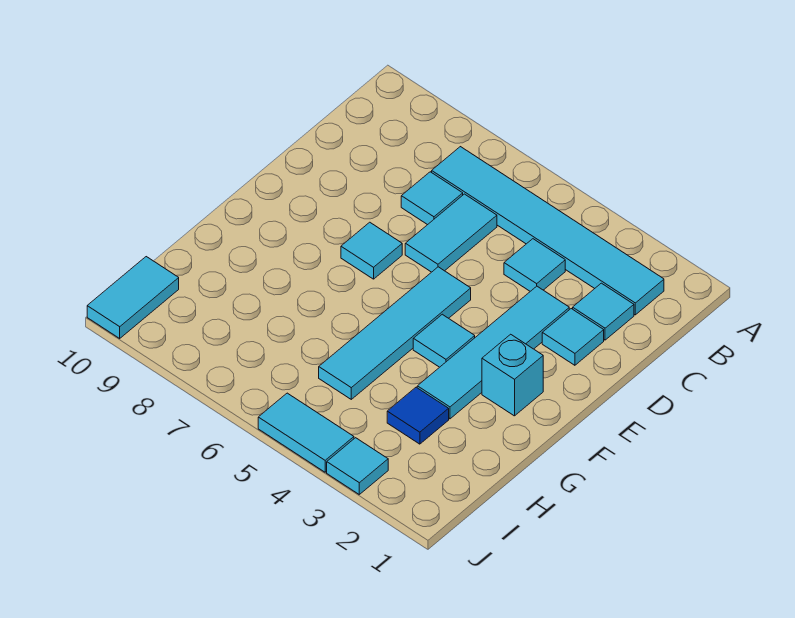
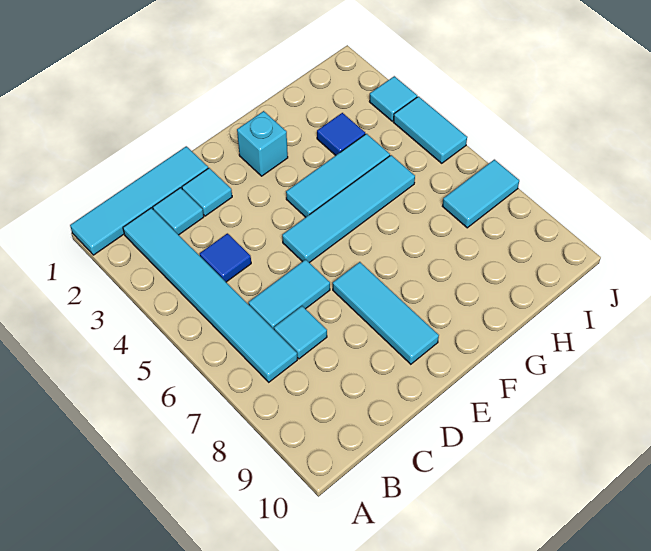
cyan tile C4 level 1 -> blue tile C4 level 1
cyan tile D3:G3 level 1 -> cyan tile A1:D1 level 1
cyan tile E7 level 1 -> cyan tile E7:E9 level 1
cyan tile F4 level 1 -> cyan tile F4:H4 level 1
cyan tile I10:J10 level 1 -> cyan tile I7:J7 level 1

